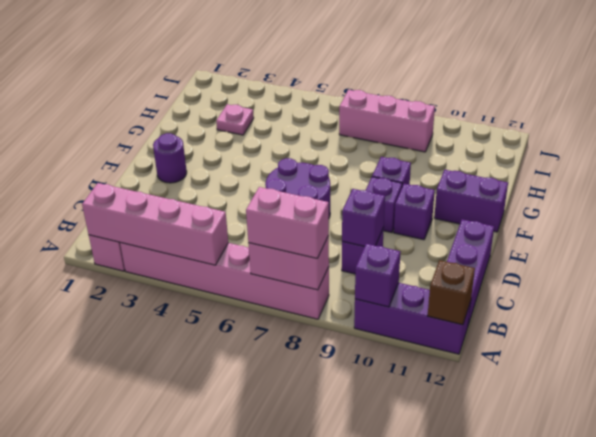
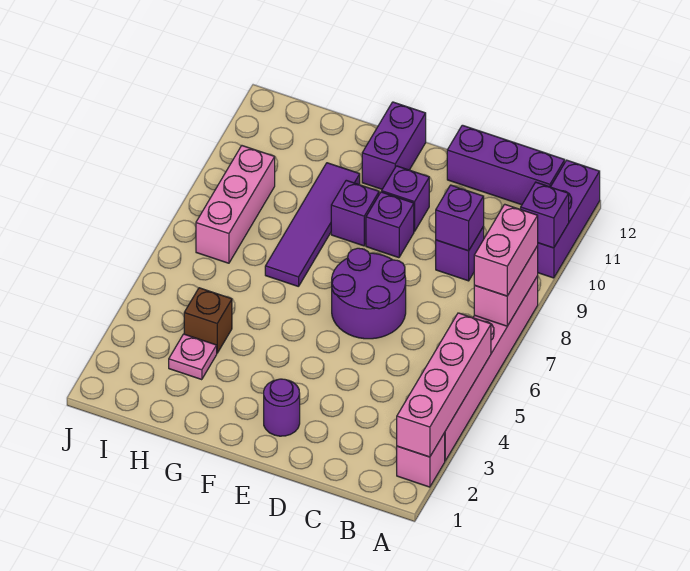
brown brick A12 level 2 -> brown brick H4 level 1
none -> purple tile G7:G10 level 1

